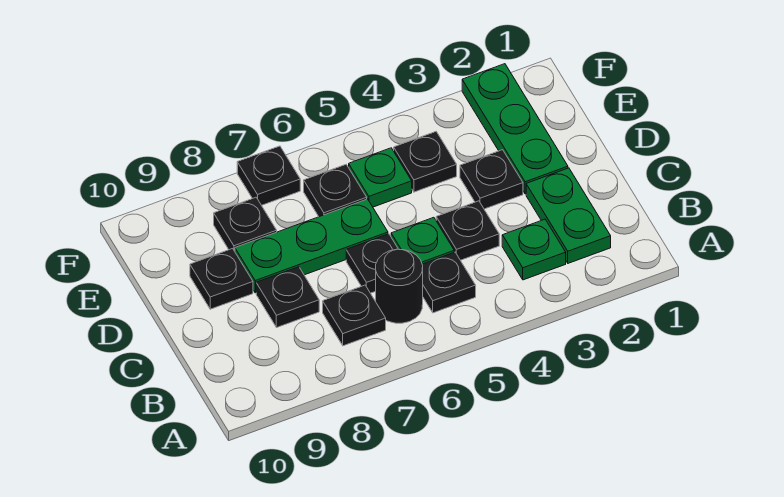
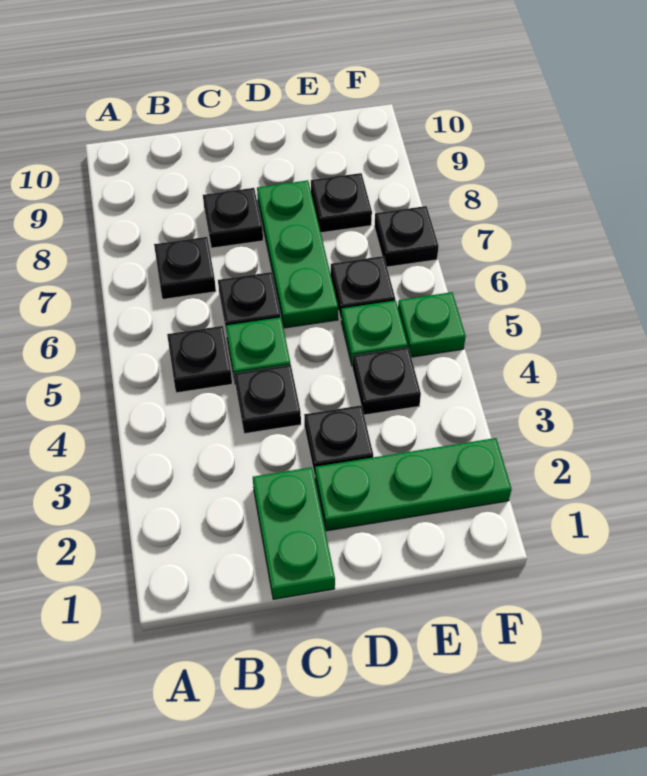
green plate B2:C2 level 1 -> green plate C1:C2 level 1
green plate B3 level 1 -> green plate F5 level 1
black round brick B6 level 1 -> none
black plate D9 level 1 -> none

